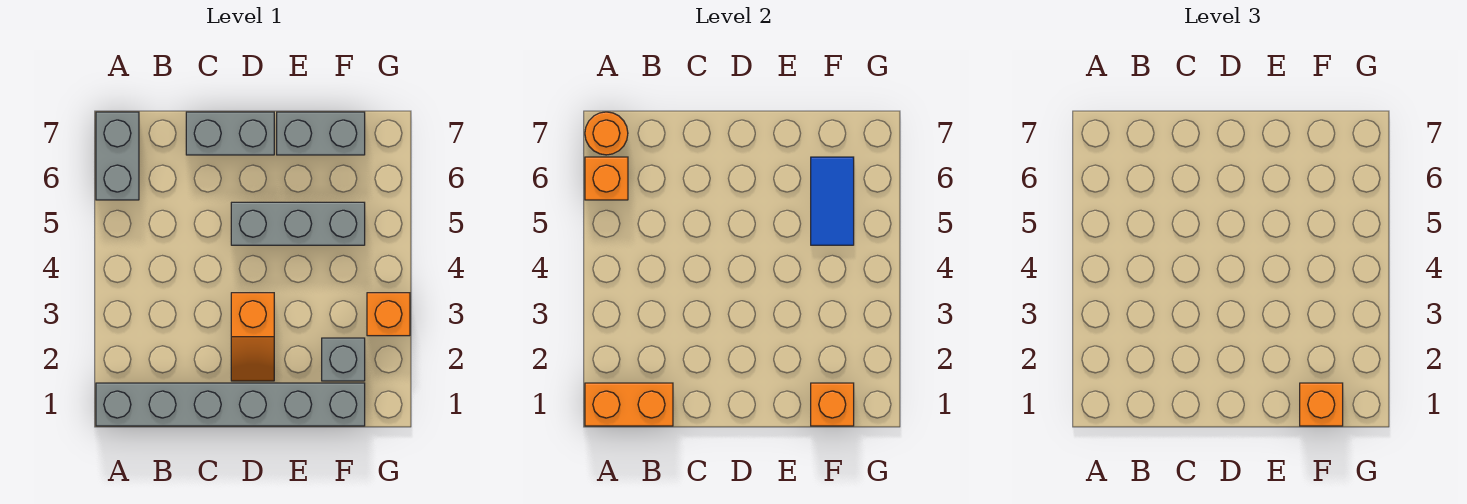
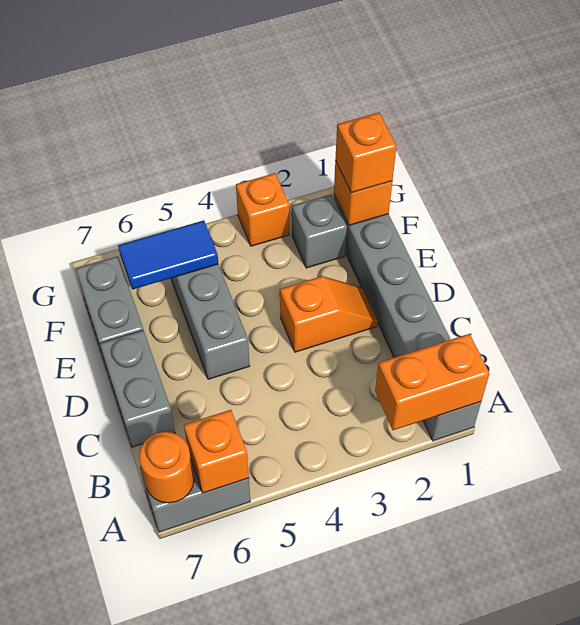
orange brick A1:B1 level 2 -> orange brick A1:A2 level 2

